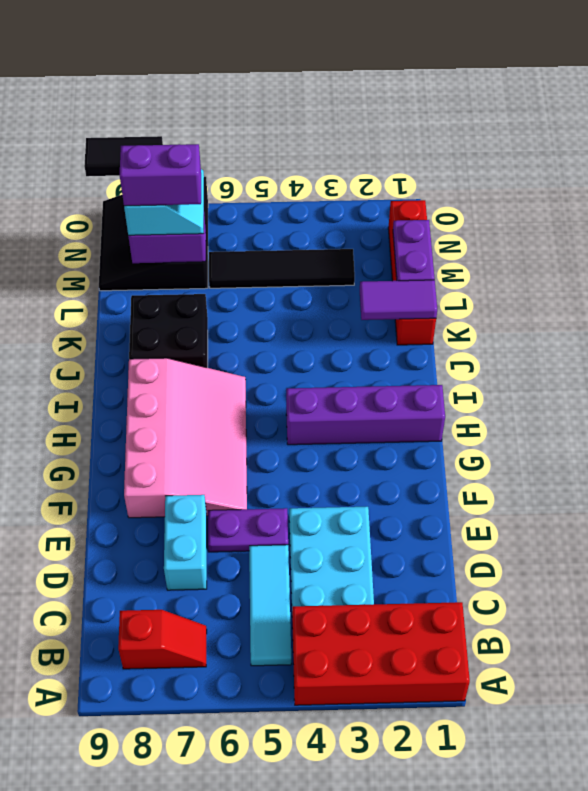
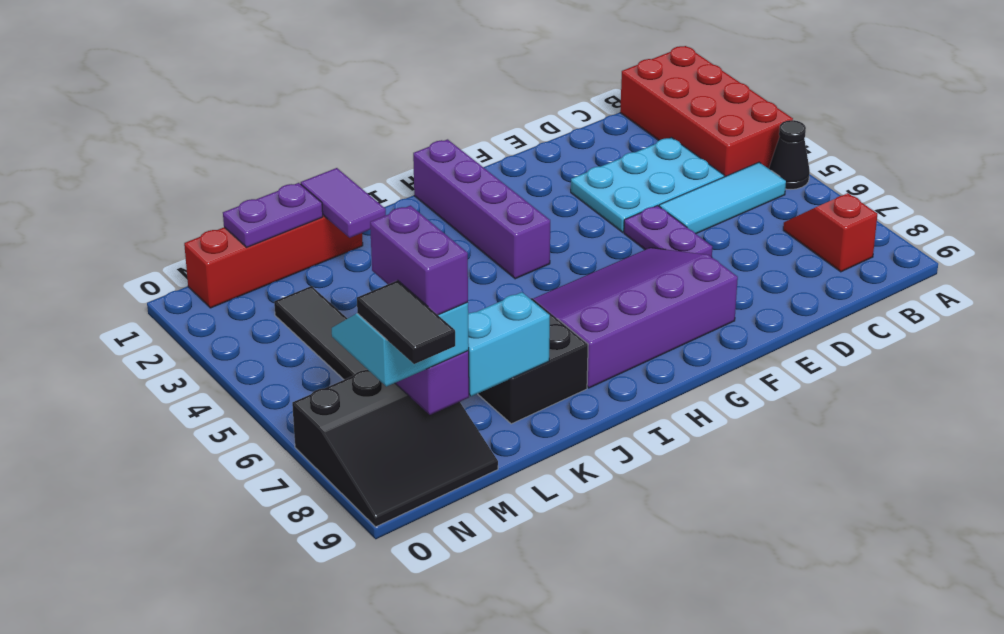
none -> black cone A5 level 1
cyan brick D7:E7 level 1 -> cyan brick K8:L8 level 2
pink slope F6:I8 level 1 top 8 -> purple slope F6:I8 level 1 top 8

